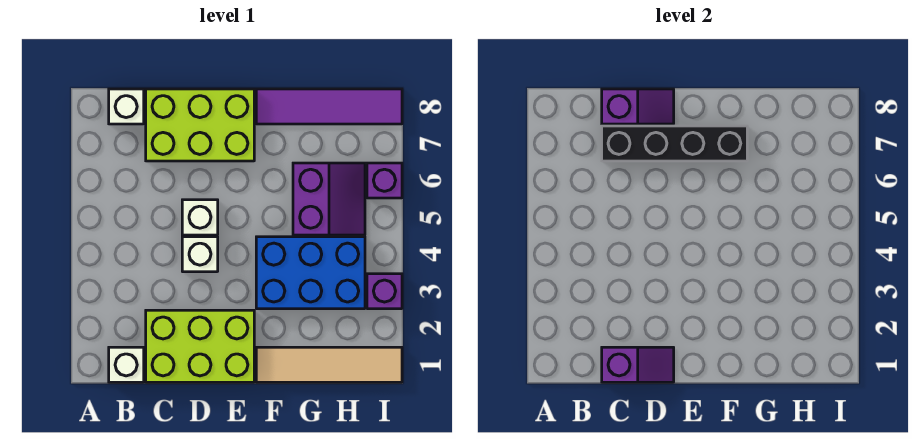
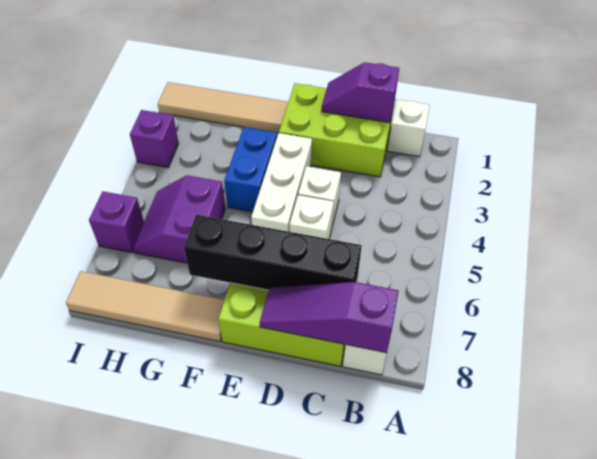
purple slope C8:D8 level 2 top C -> purple slope B8:D8 level 2 top B
none -> white brick E3:E5 level 1
blue brick F3:H4 level 1 -> blue brick F3:F4 level 1
purple tile F8:I8 level 1 -> tan tile F8:I8 level 1

